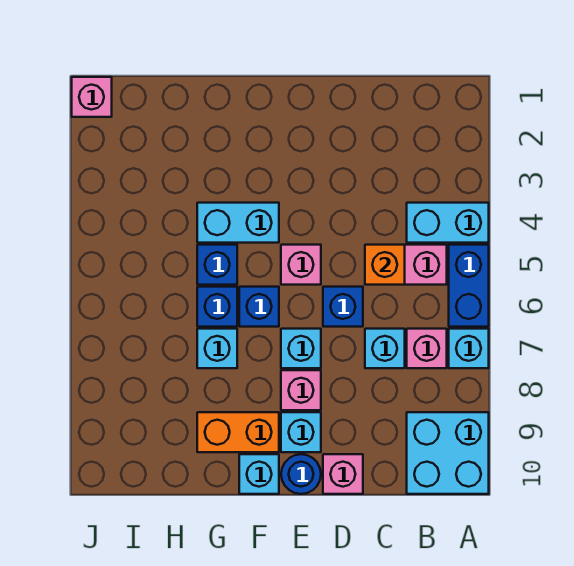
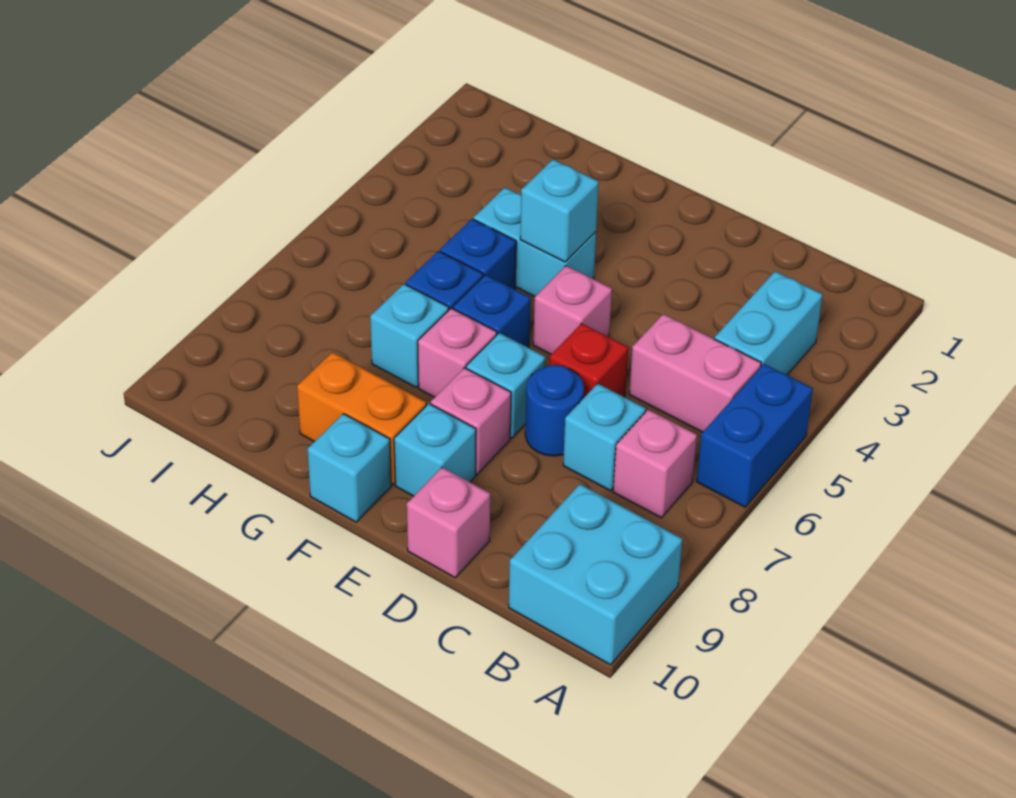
cyan brick A4:B4 level 1 -> cyan brick B3:B4 level 1
cyan brick A7 level 1 -> cyan brick F4 level 2
orange brick C5 level 2 -> none
blue brick D6 level 1 -> red brick D6 level 1
blue round brick E10 level 1 -> blue round brick D7 level 1
pink brick J1 level 1 -> pink brick F7 level 1

